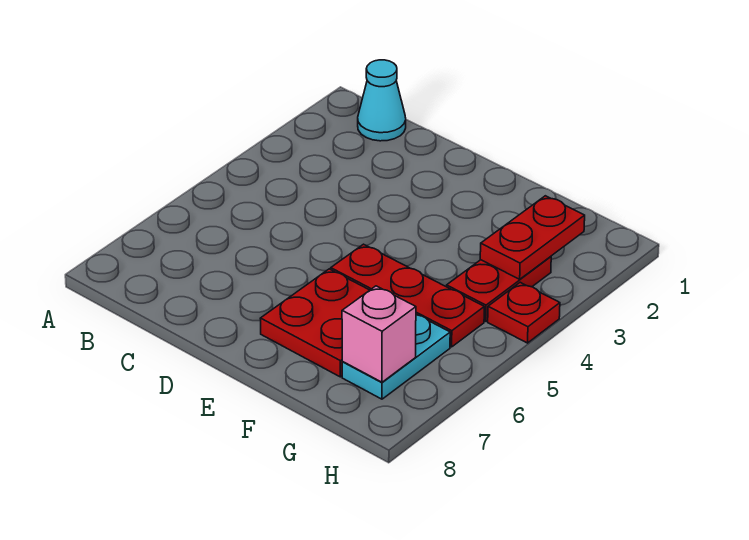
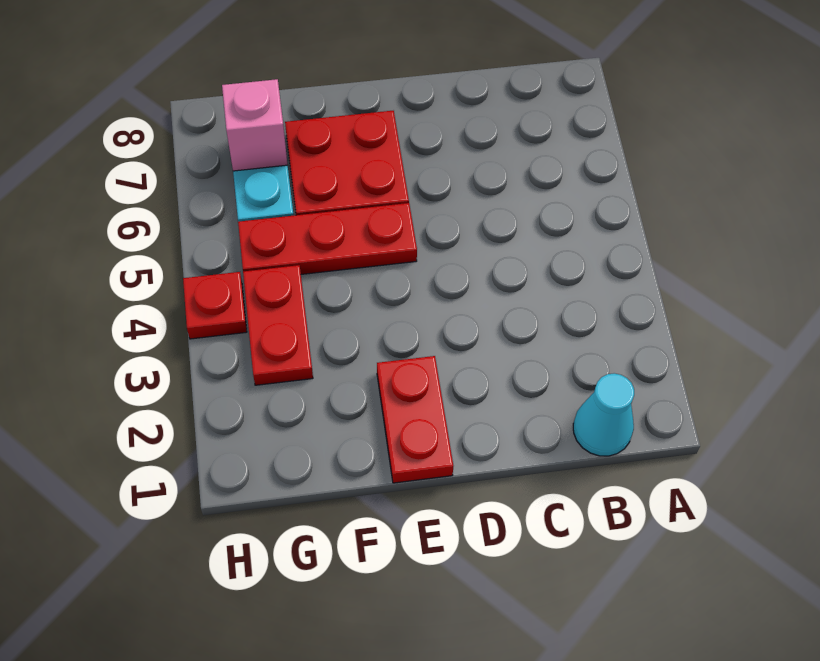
red plate G2:G3 level 2 -> red plate E1:E2 level 1

